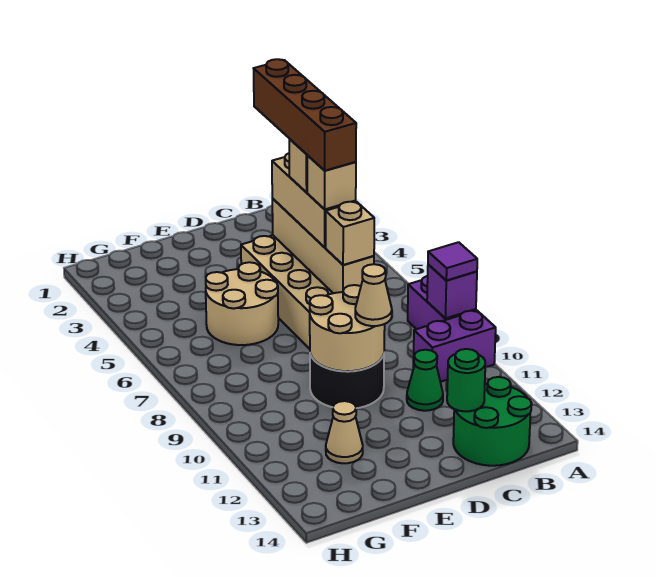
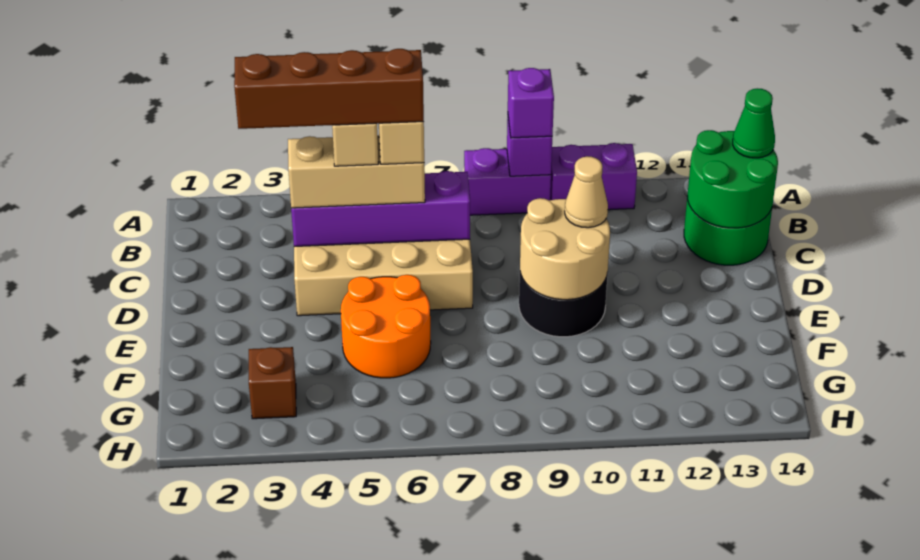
purple tile A9 level 3 -> purple brick A9 level 3
purple brick A10:B10 level 1 -> purple brick A10:A11 level 1
tan brick C4:C7 level 2 -> purple brick C4:C7 level 2
tan brick C7 level 3 -> none
green cone C11 level 1 -> green cone B14 level 3
green round brick C13 level 2 -> green round brick B13:C14 level 2
tan round brick E5:F6 level 1 -> orange round brick E5:F6 level 1
tan cone F12 level 1 -> none
none -> brown brick G3 level 1

